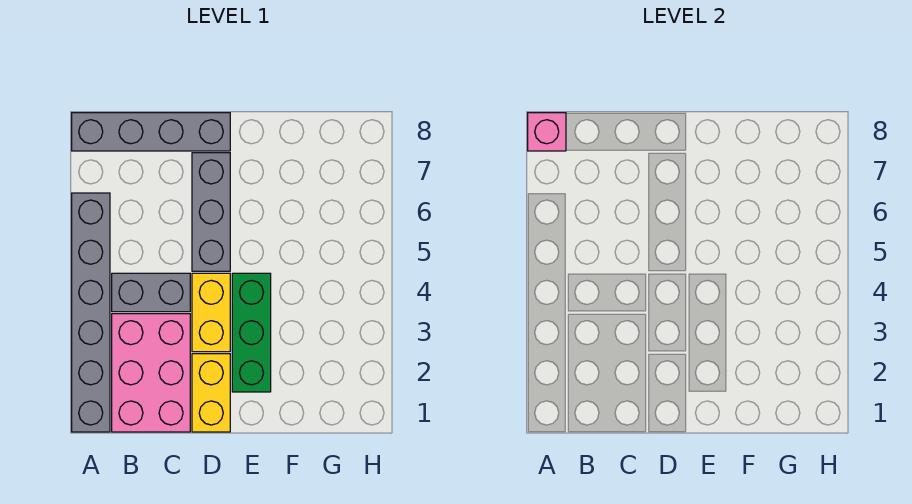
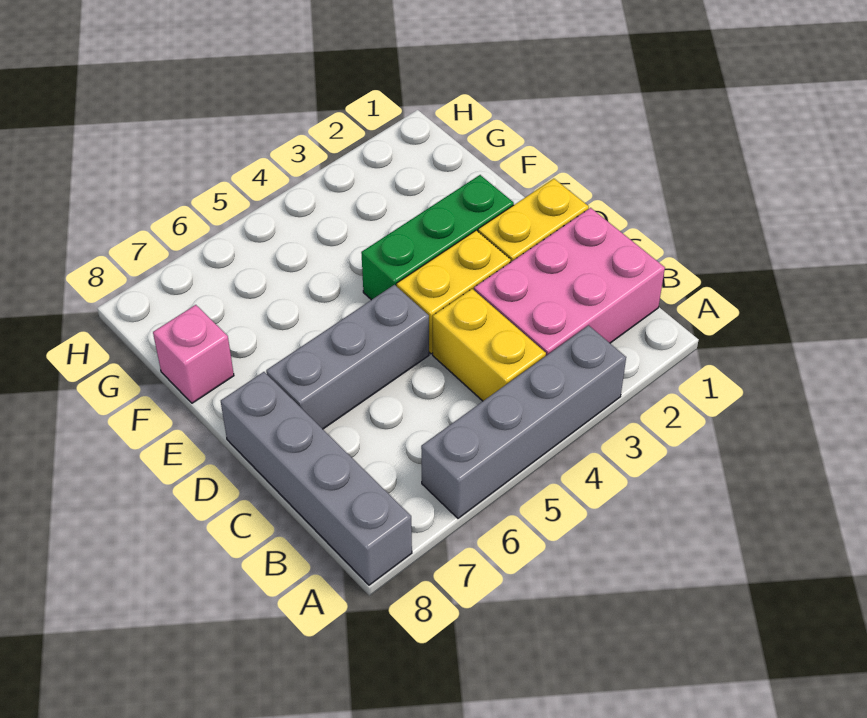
grey brick A1:A6 level 1 -> grey brick A3:A6 level 1
pink brick A8 level 2 -> pink brick F8 level 1
grey brick B4:C4 level 1 -> yellow brick B4:C4 level 1

